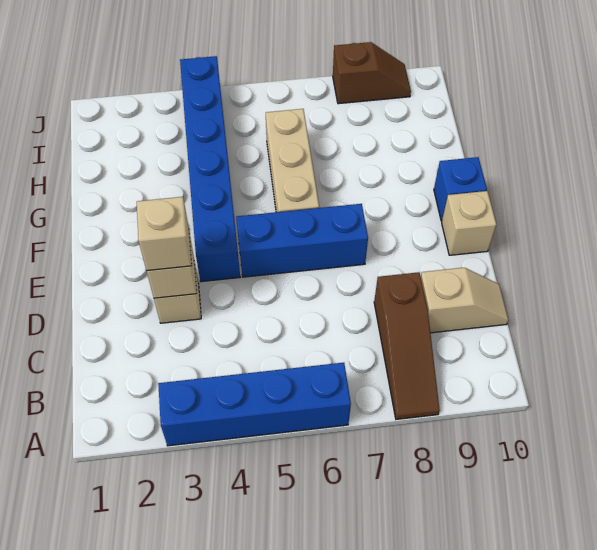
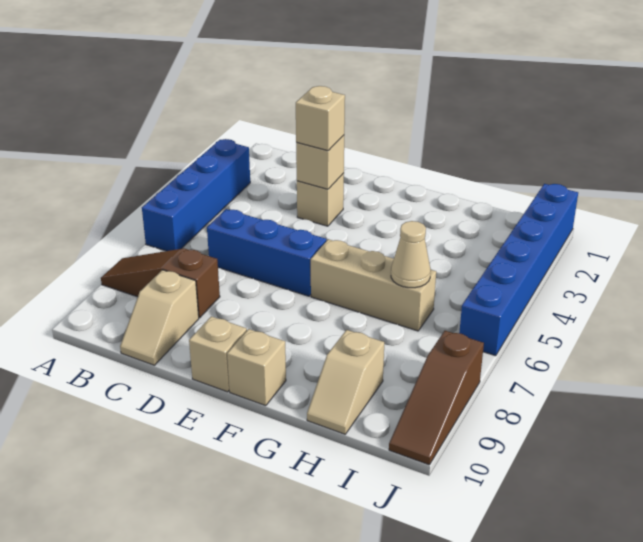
blue brick E4:J4 level 1 -> blue brick J1:J6 level 1
blue brick E5:E7 level 1 -> blue brick C6:E6 level 1
blue brick F10 level 1 -> tan brick F10 level 1
none -> tan cone H6 level 2
none -> tan slope H9:H10 level 1 top 9
brown slope J8:J9 level 1 top 8 -> brown slope J8:J10 level 1 top 8

